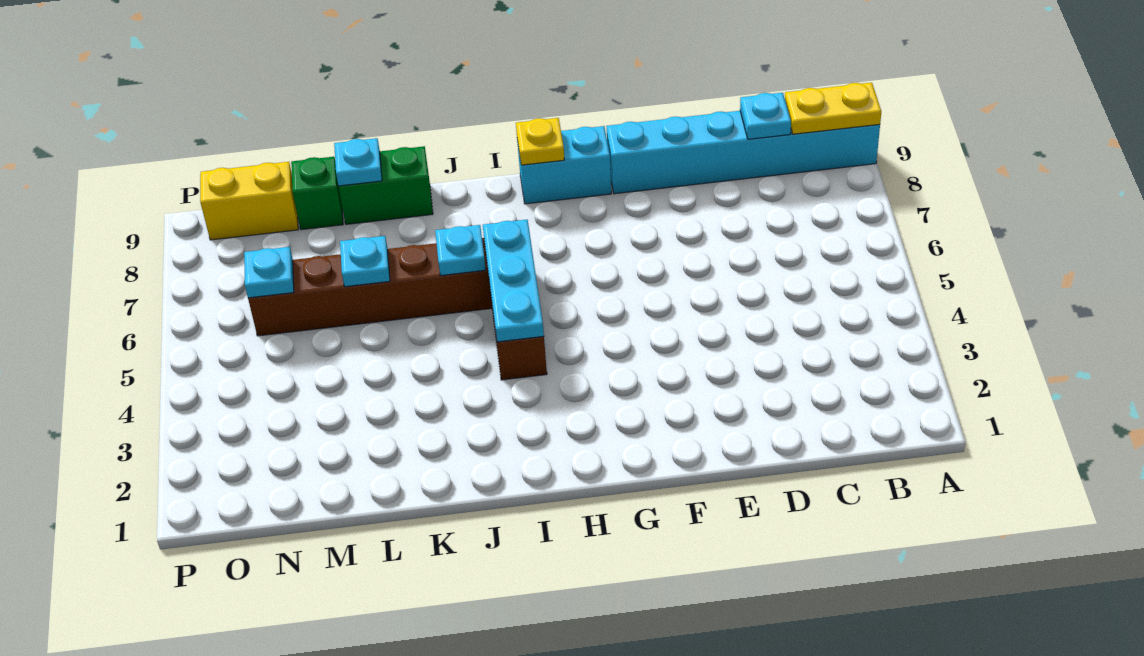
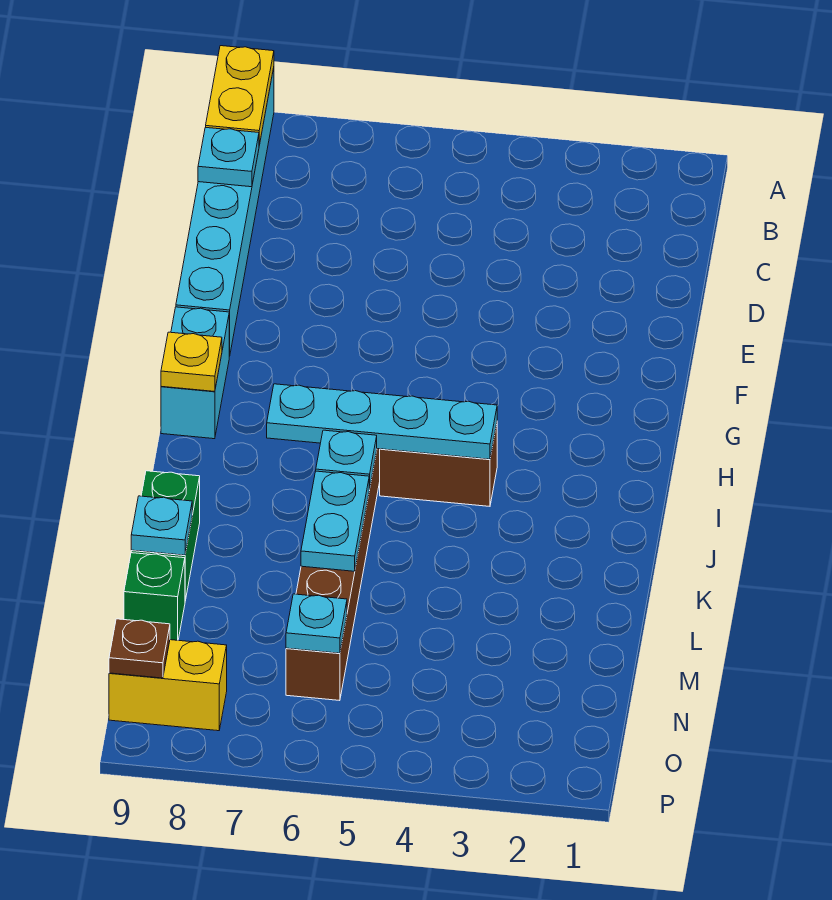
cyan plate I4:I6 level 2 -> cyan plate I4:I7 level 2
cyan plate L6 level 2 -> cyan plate K6:L6 level 2
yellow brick N9:O9 level 1 -> yellow brick O8:O9 level 1
none -> brown plate O9 level 2

